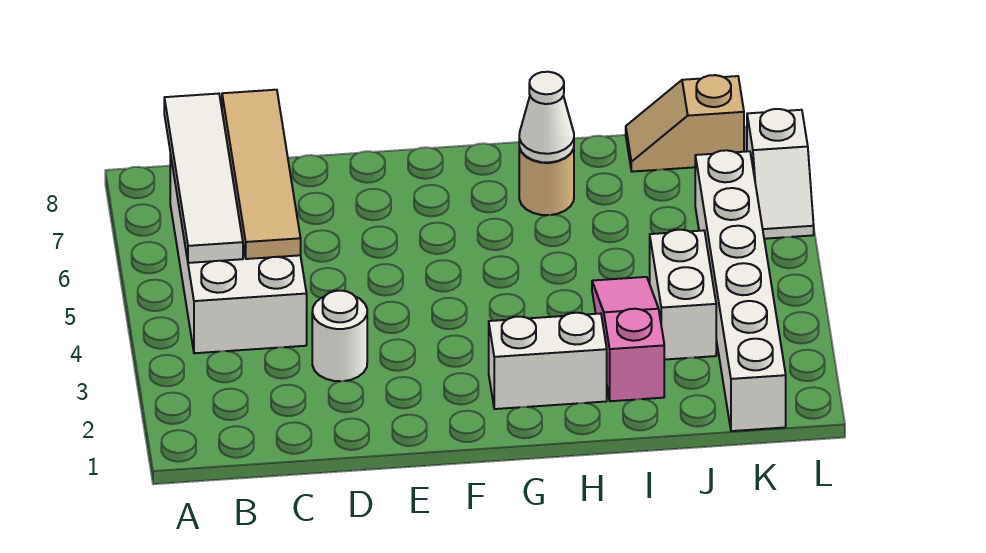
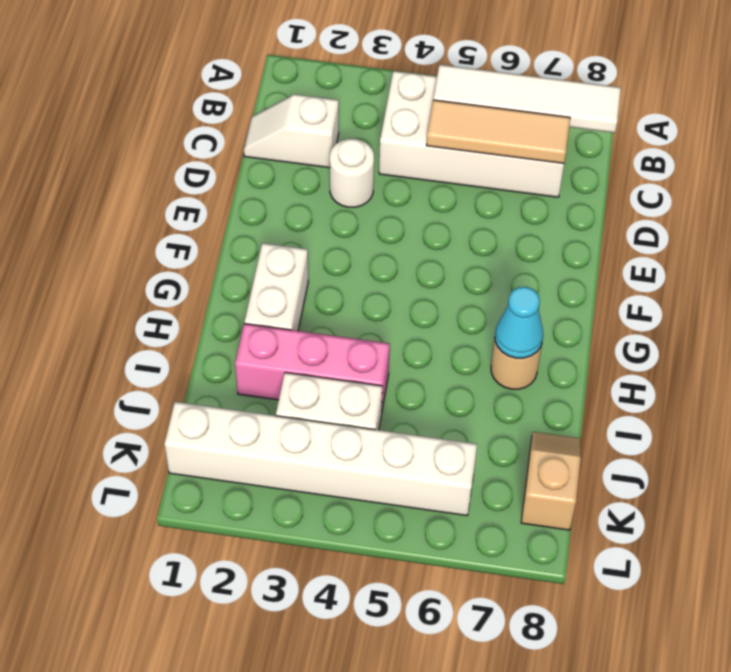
tan tile C5:C8 level 2 -> tan tile C5:C7 level 2
white cone H7 level 2 -> cyan cone H7 level 2
pink slope I2:I4 level 1 top 2 -> pink brick I2:I4 level 1
white slope L6:L7 level 1 top 7 -> white slope C1:C2 level 1 top 2

